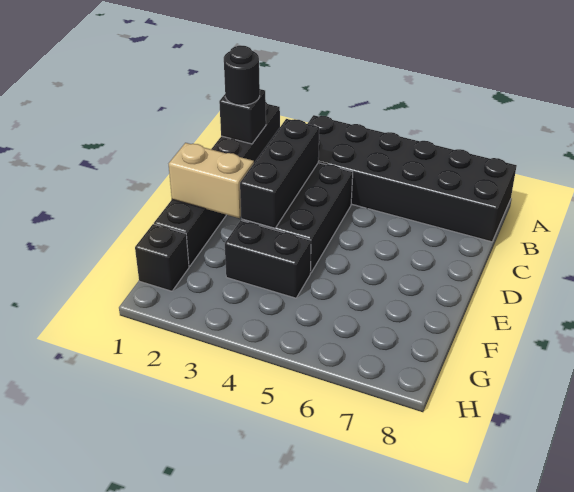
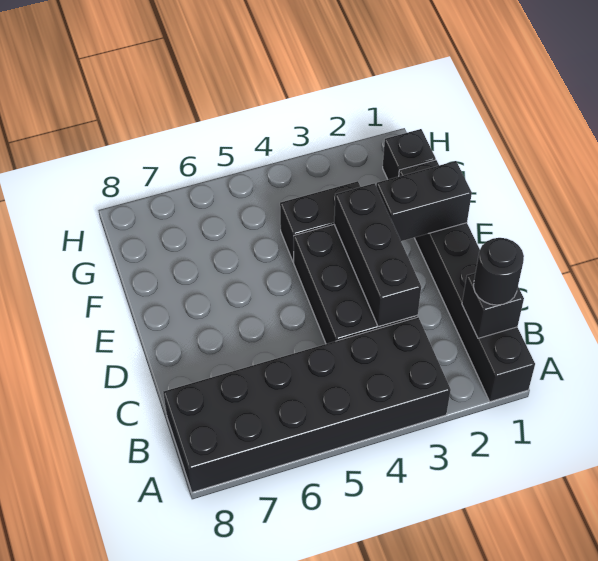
tan brick E1:E2 level 2 -> black brick E1:E2 level 2

